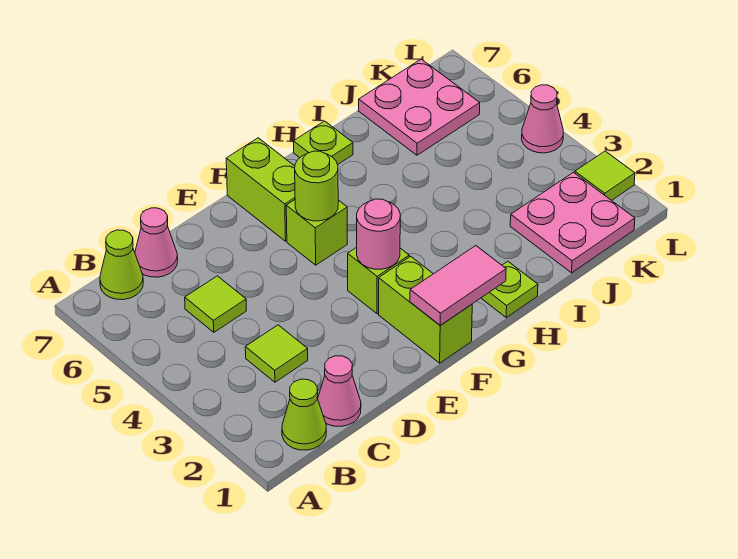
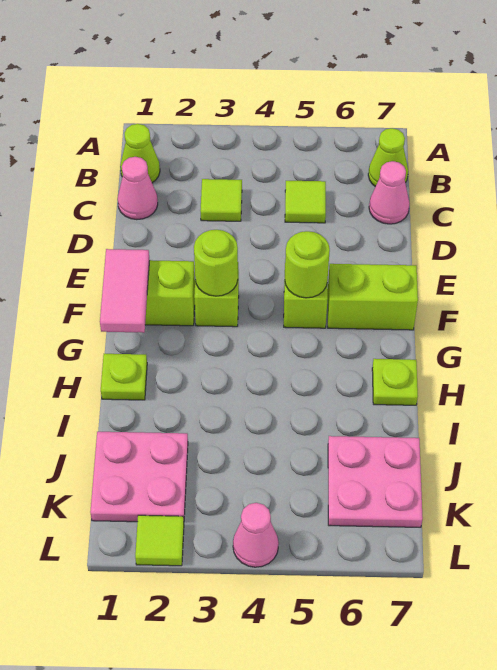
pink round brick F3 level 2 -> lime round brick F3 level 2

